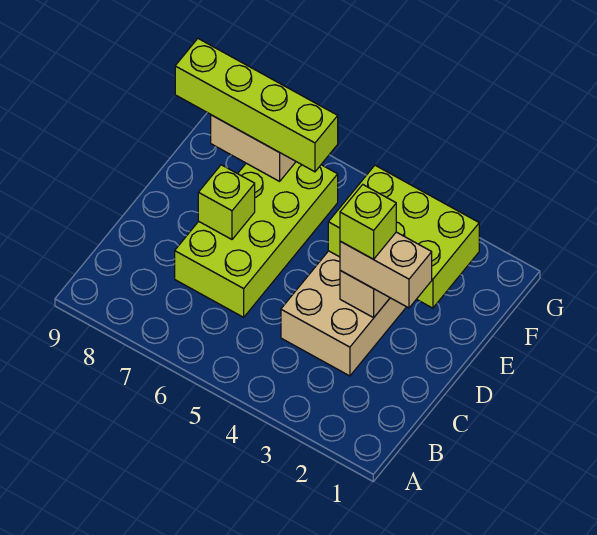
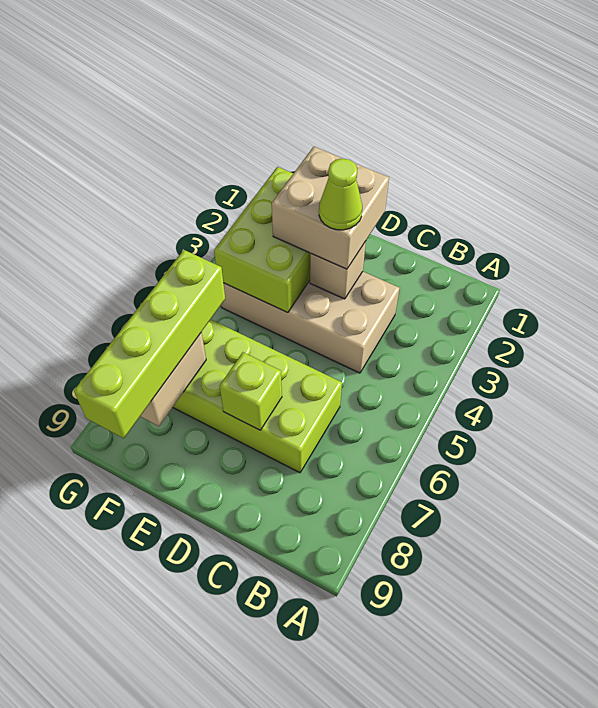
tan brick D2:D3 level 3 -> tan brick D2:E3 level 3
lime brick D3 level 4 -> lime cone D3 level 4

